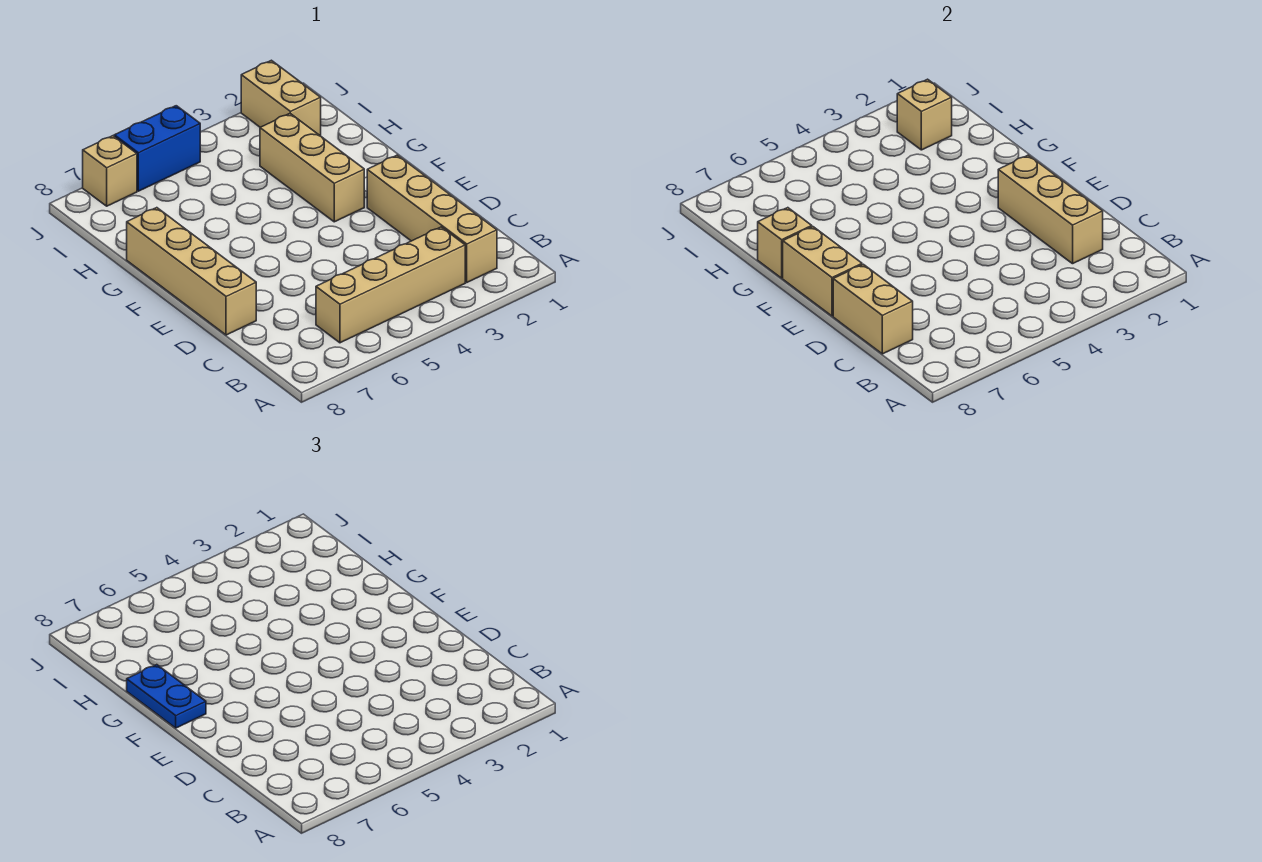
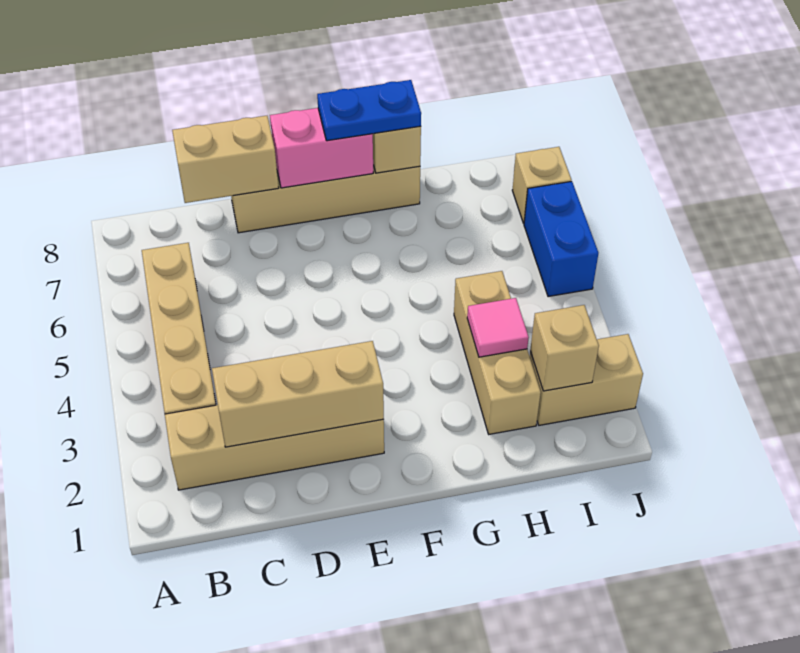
tan brick E8:F8 level 2 -> pink brick E8:F8 level 2
tan brick F3:H3 level 1 -> tan brick H2:H4 level 1
none -> pink tile H3 level 2

